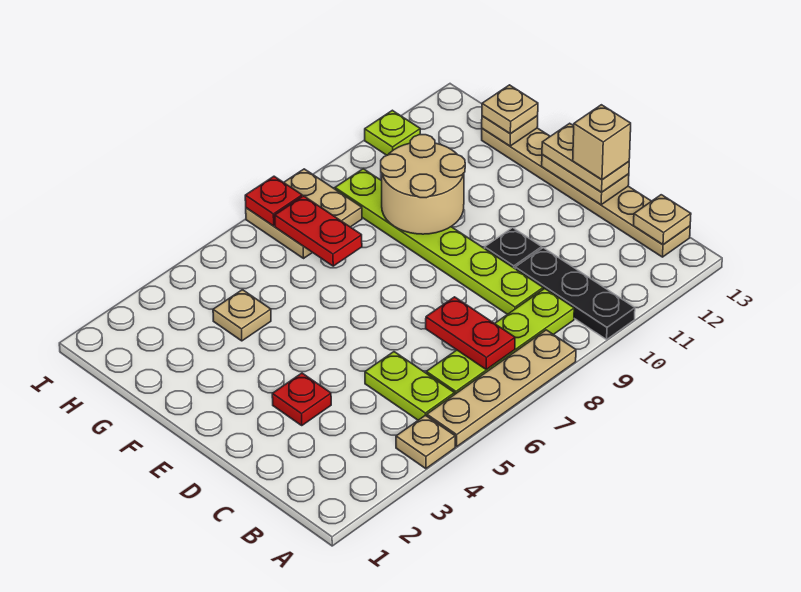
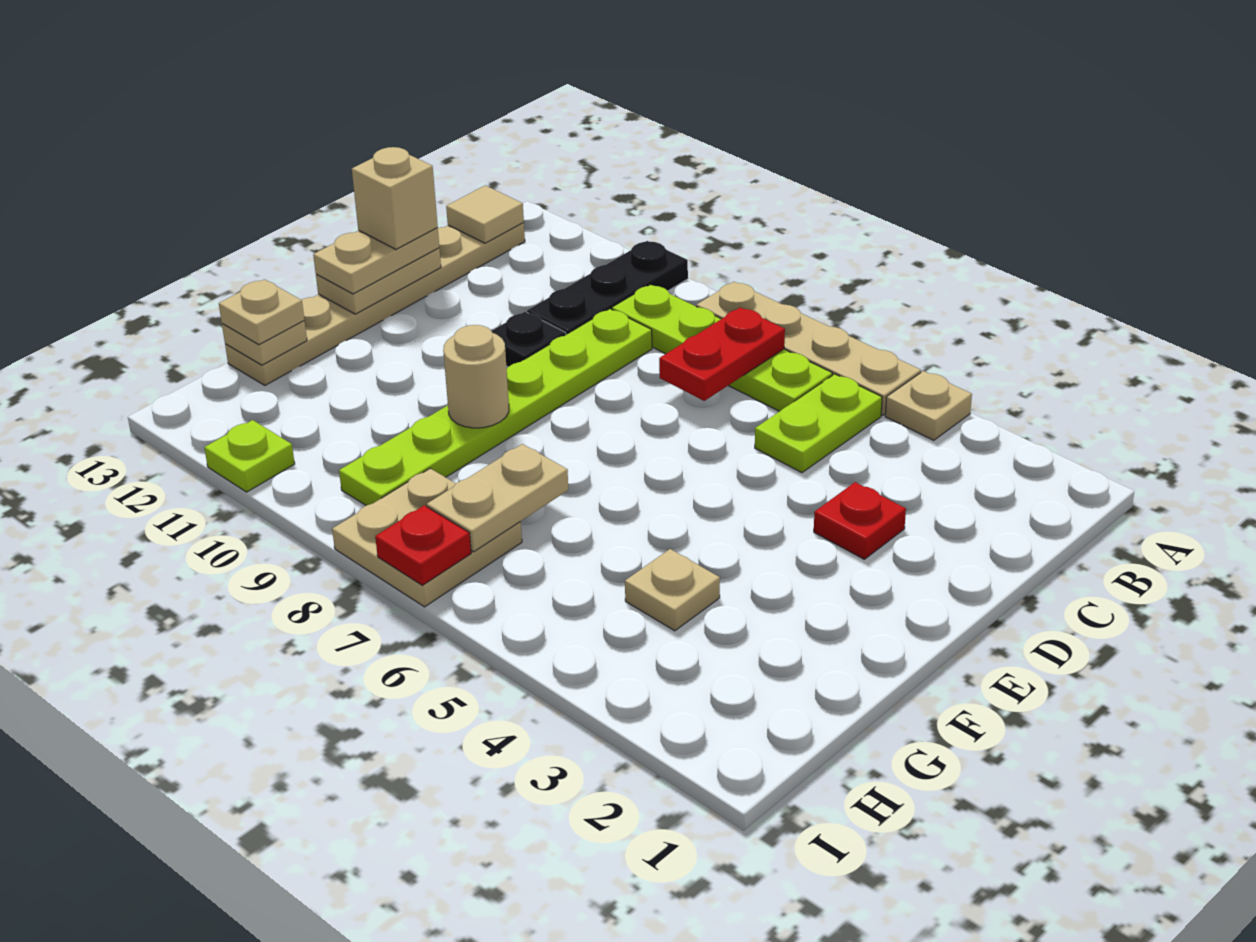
tan plate B13 level 2 -> tan tile B13 level 2
tan round brick F9:G10 level 2 -> tan round brick F9 level 2
red plate G7:H7 level 2 -> tan plate G7:H7 level 2

